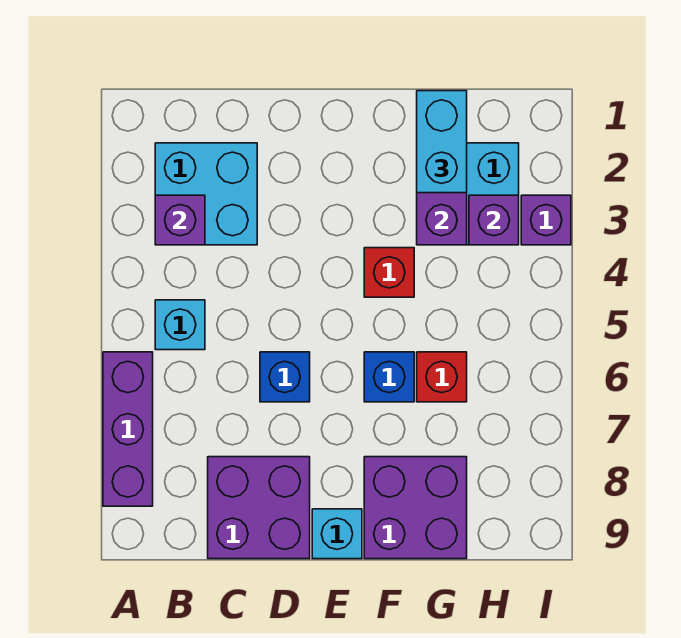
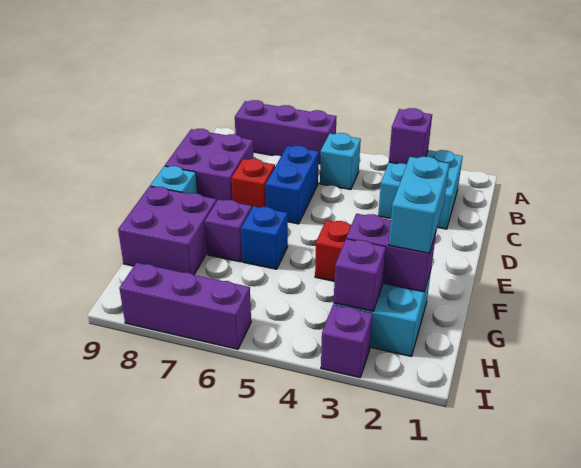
blue brick D6 level 1 -> blue brick C6:D6 level 1
none -> purple brick F7 level 1
cyan brick G1:G2 level 3 -> cyan brick F2:G2 level 3
red brick G6 level 1 -> red brick D7 level 1
none -> purple brick I6:I8 level 1

